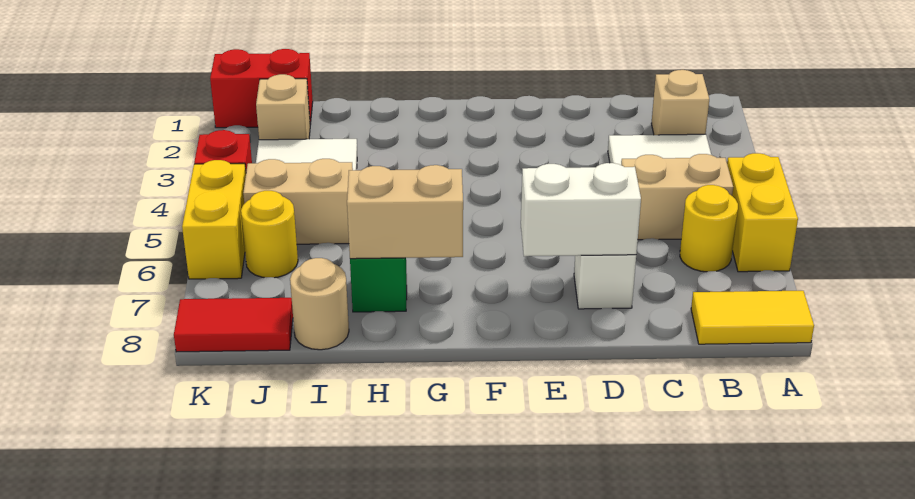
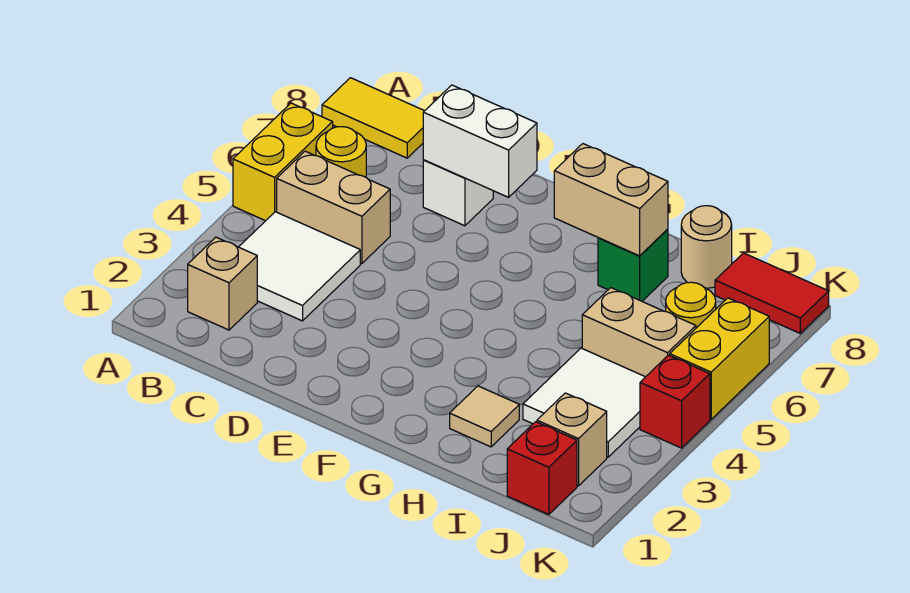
none -> tan tile H2 level 1
red brick J1:K1 level 1 -> red brick J1 level 1

